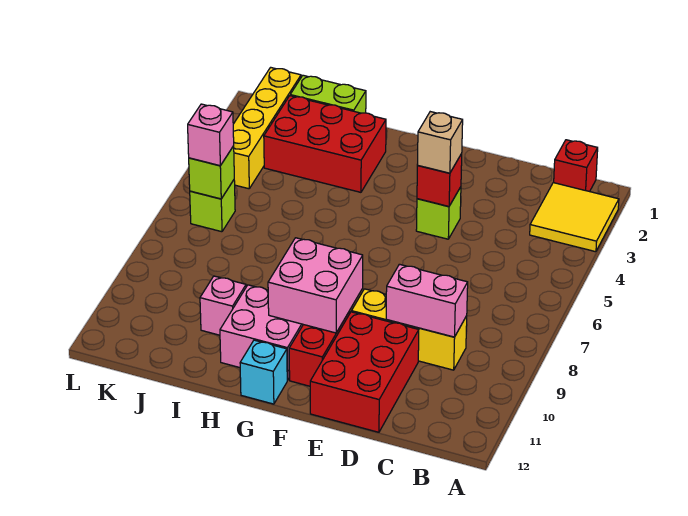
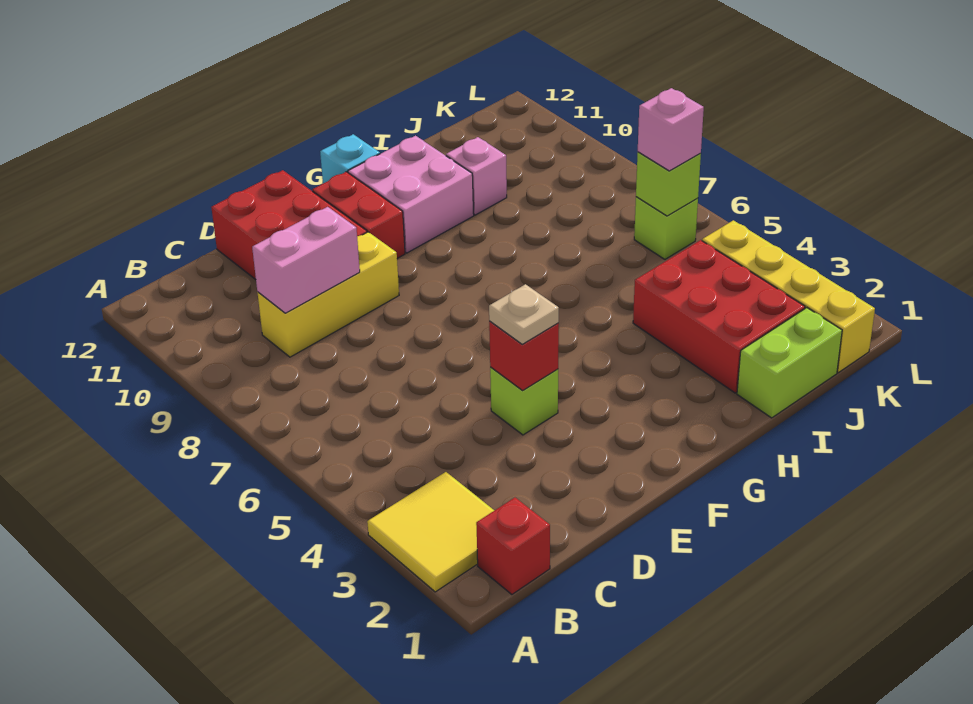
tan brick E4 level 3 -> tan plate E4 level 3
pink brick F9:G10 level 2 -> none
red brick H2:J3 level 1 -> red brick I2:J4 level 1

